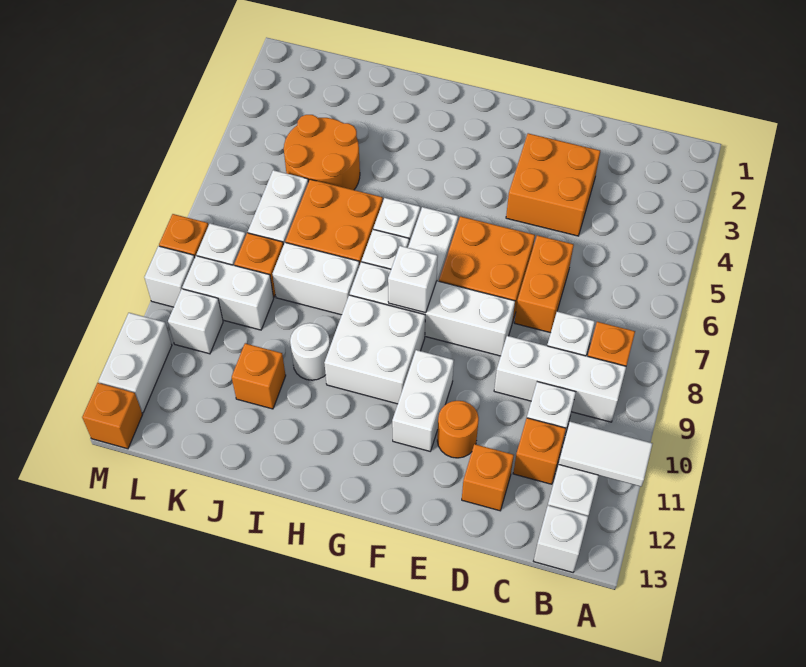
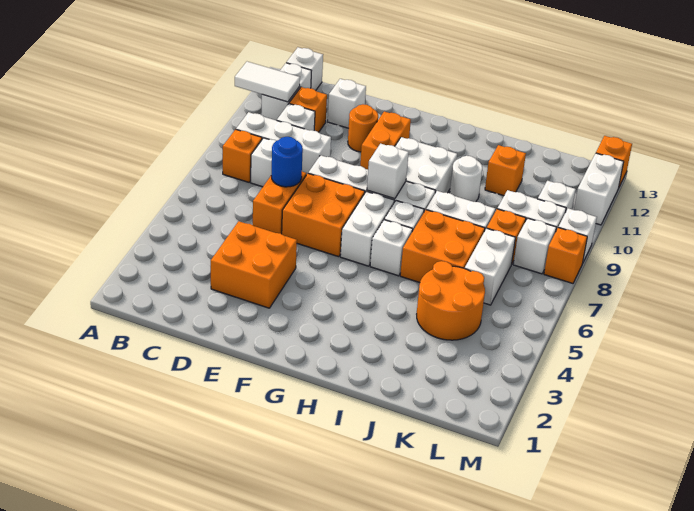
none -> blue round brick D7 level 2
orange brick D12 level 1 -> white brick D12 level 1
white brick F10:F11 level 1 -> orange brick F10:F11 level 1

